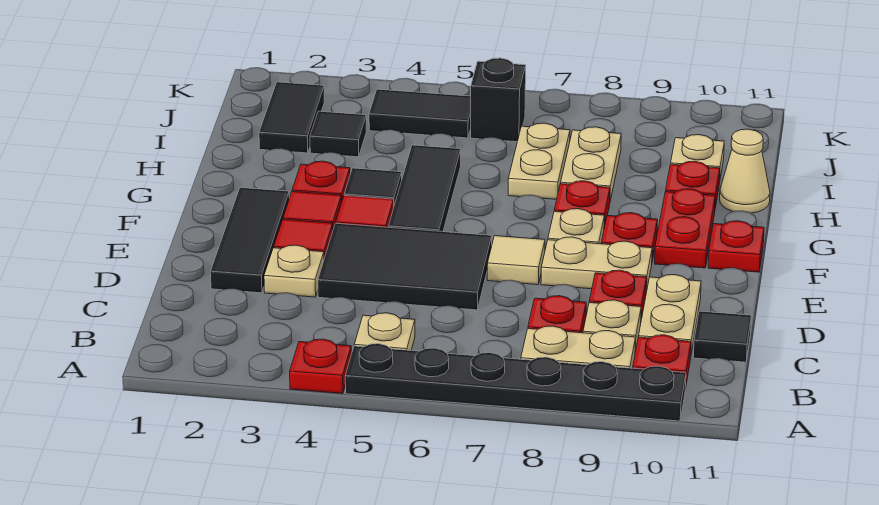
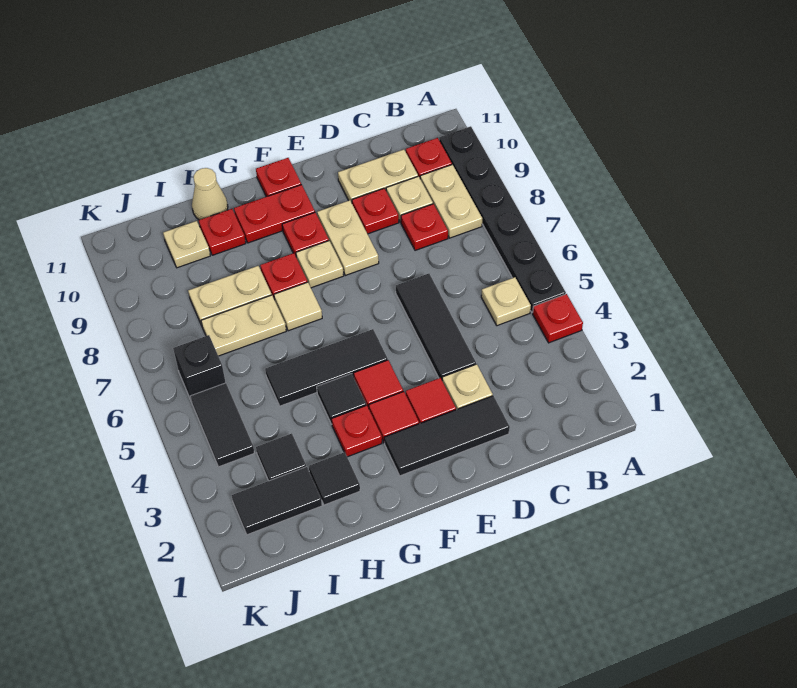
black tile C11 level 1 -> black tile H2 level 1
black tile D4:E6 level 1 -> black tile D4:D6 level 1
tan tile E7 level 1 -> tan tile G7 level 1

